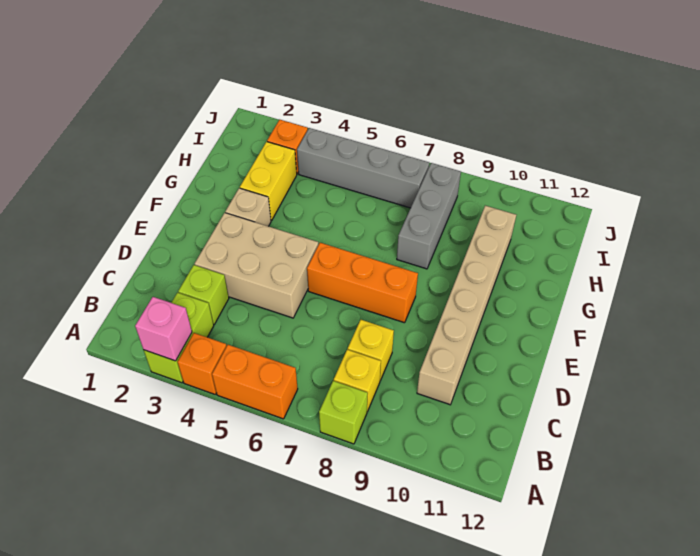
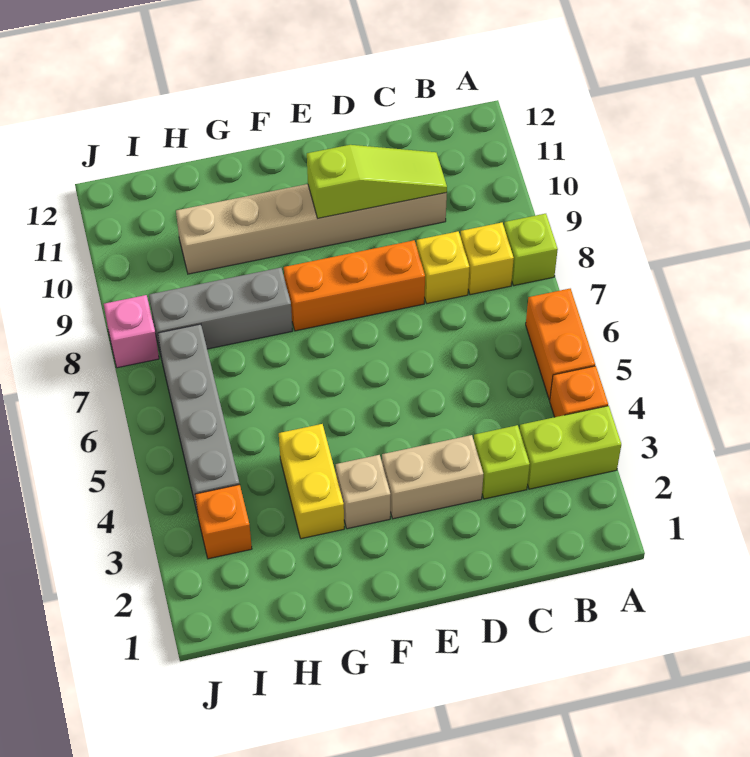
pink brick A3 level 2 -> pink brick J8 level 1
none -> lime slope C10:E10 level 2 top E
tan brick D3:E5 level 1 -> tan brick D3:E3 level 1
orange brick E6:E8 level 1 -> orange brick D8:F8 level 1
yellow brick G3:H3 level 1 -> yellow brick G3:G4 level 1

